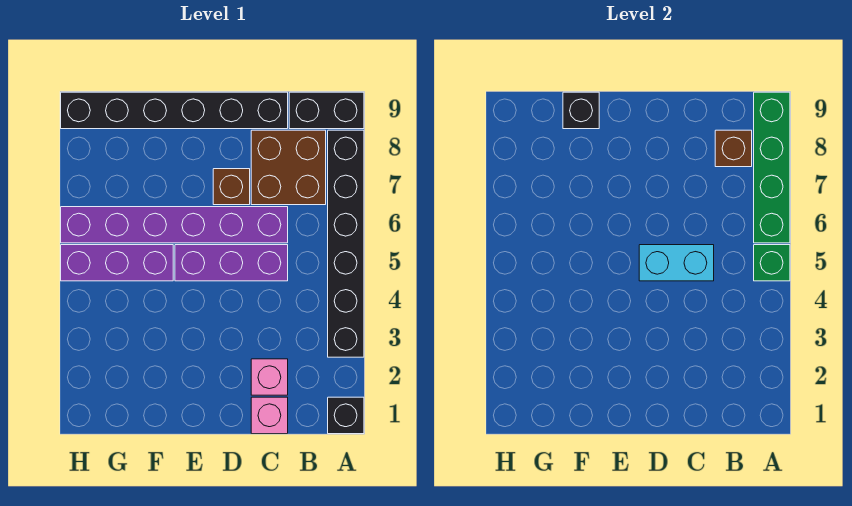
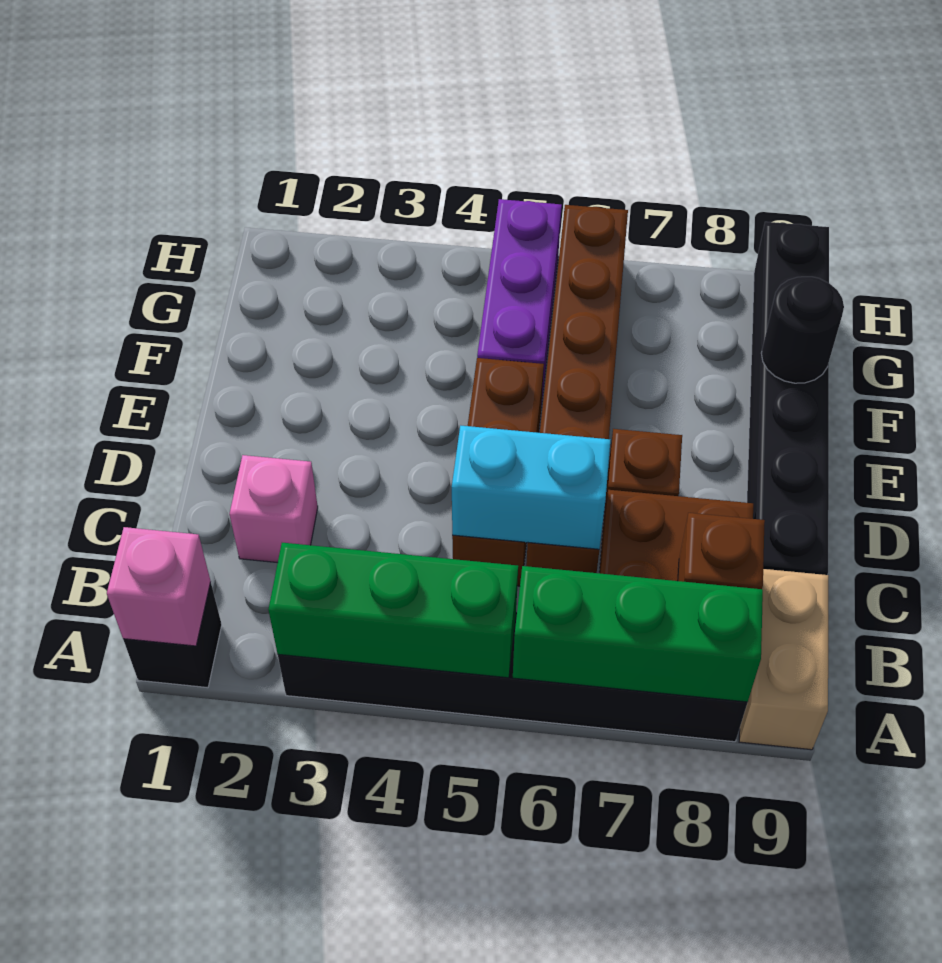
green brick A5 level 2 -> green brick A3:A5 level 2
green brick A6:A9 level 2 -> green brick A6:A8 level 2
black brick A9:B9 level 1 -> tan brick A9:B9 level 1
pink brick C1 level 1 -> pink brick A1 level 2
purple brick C5:E5 level 1 -> brown brick C5:E5 level 1
cyan brick C5:D5 level 2 -> cyan brick C5:C6 level 2
purple brick C6:H6 level 1 -> brown brick C6:H6 level 1
black brick F9 level 2 -> black round brick F9 level 2

